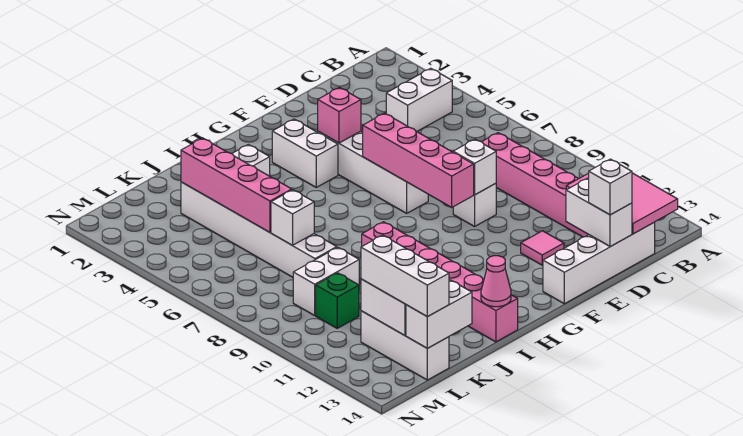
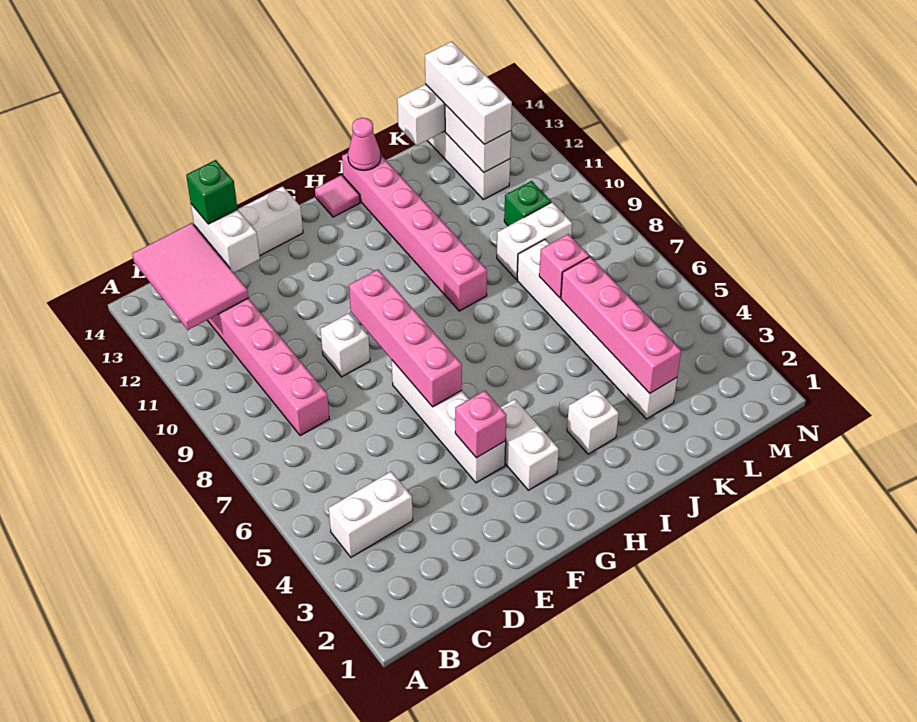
white brick D14 level 3 -> green brick D14 level 3
white brick E9 level 2 -> none
pink tile E12 level 1 -> pink tile H14 level 1
white brick K7 level 2 -> pink brick K7 level 2

